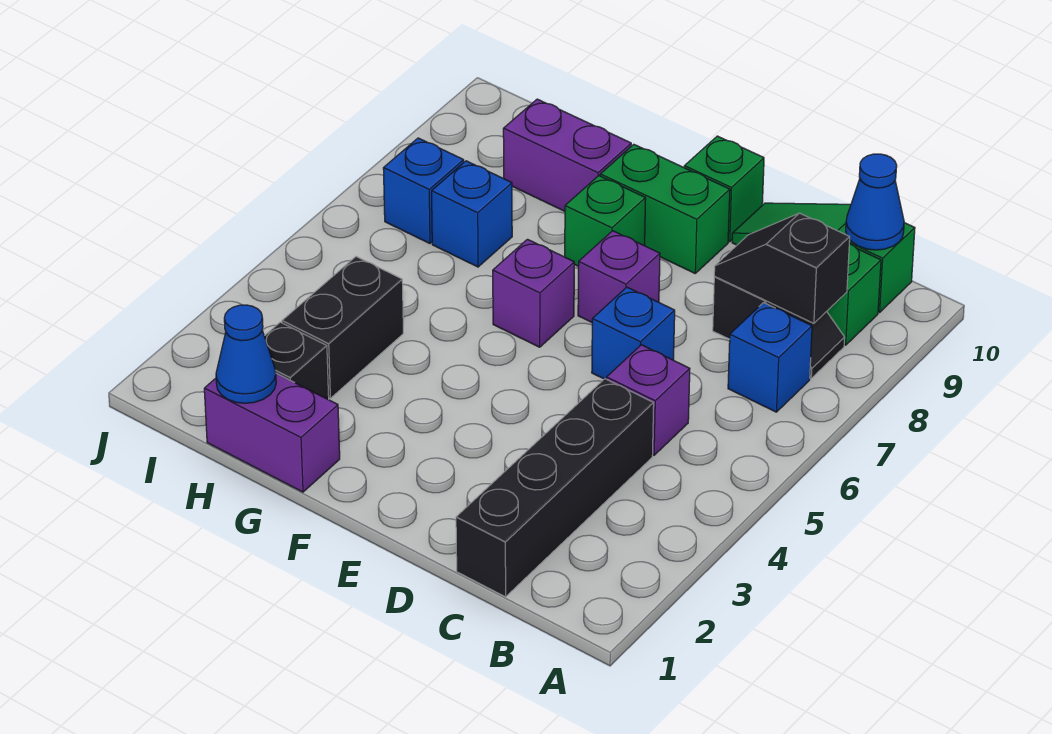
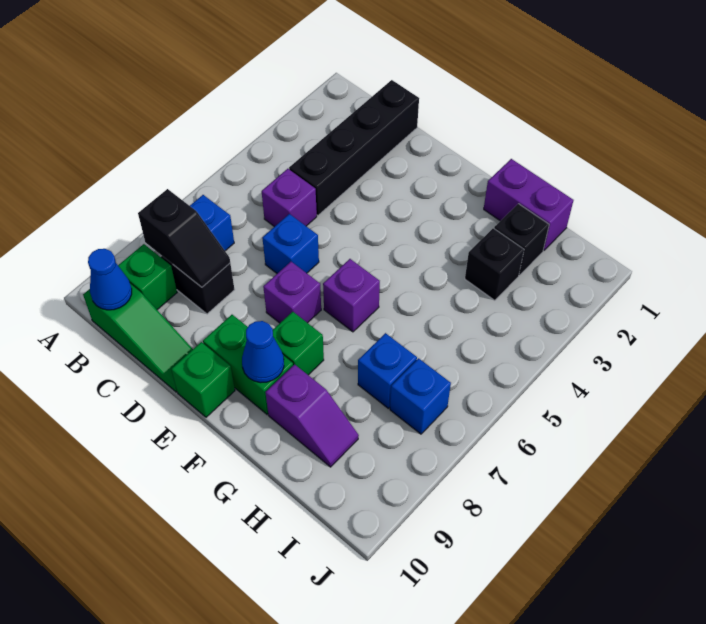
purple brick G9:H9 level 1 -> purple slope G9:H9 level 1 top G
blue cone H1 level 2 -> blue cone F9 level 2
black brick H3:H4 level 1 -> black brick H3 level 1

